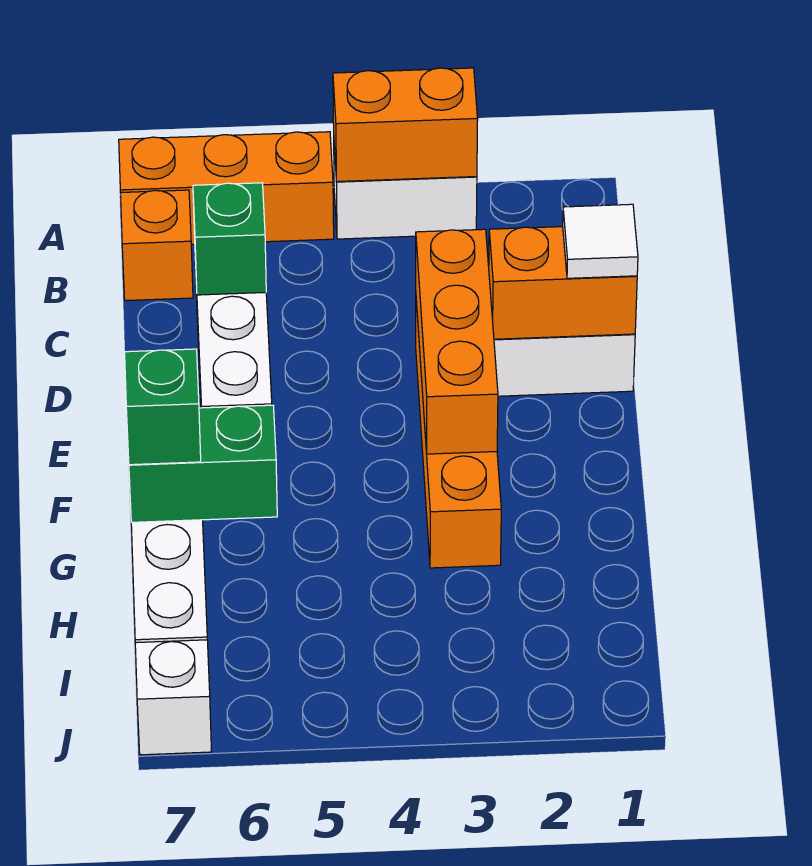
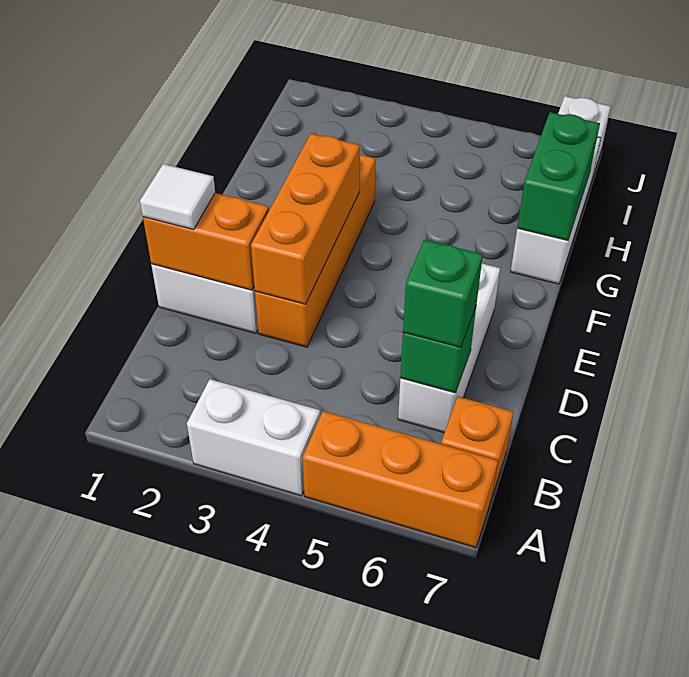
orange brick A3:A4 level 2 -> none
green brick G6:G7 level 2 -> green brick G7:H7 level 2
green brick G7 level 3 -> green brick C6 level 3

